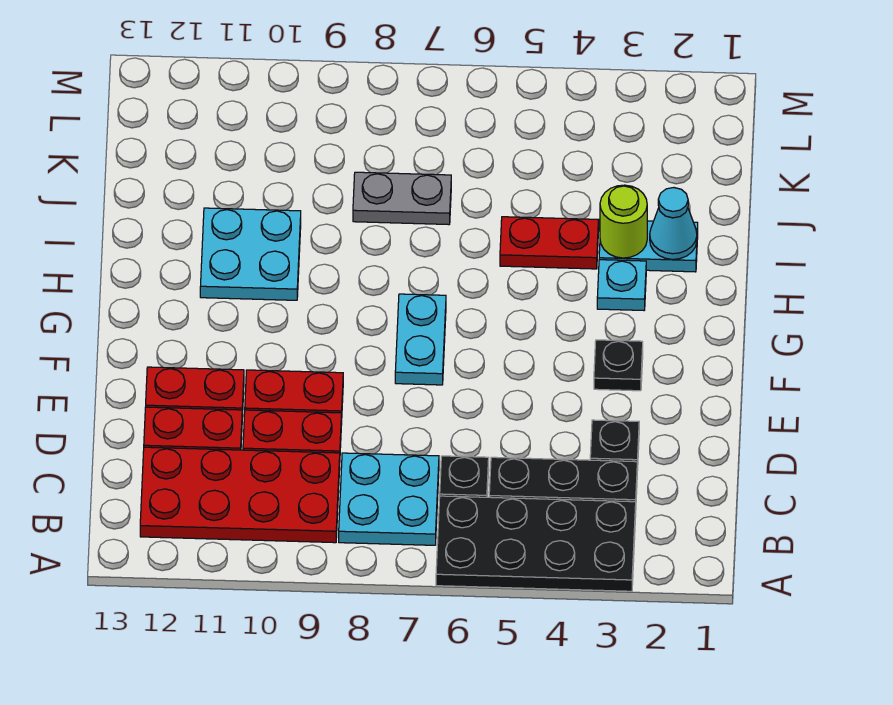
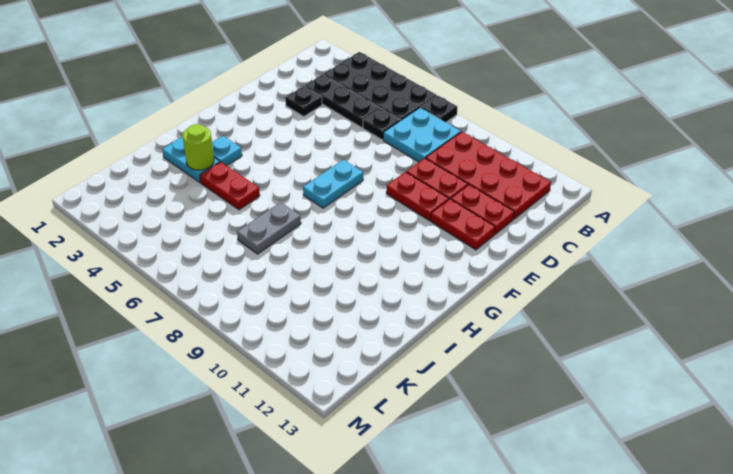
black plate F3 level 1 -> black plate A7 level 1
cyan plate H10:I11 level 1 -> none
cyan cone I2 level 2 -> none
grey plate J7:J8 level 1 -> grey plate I7:J7 level 1

